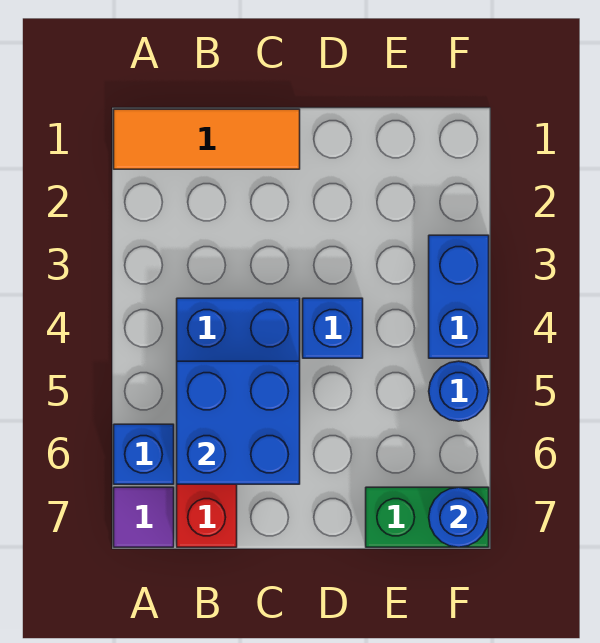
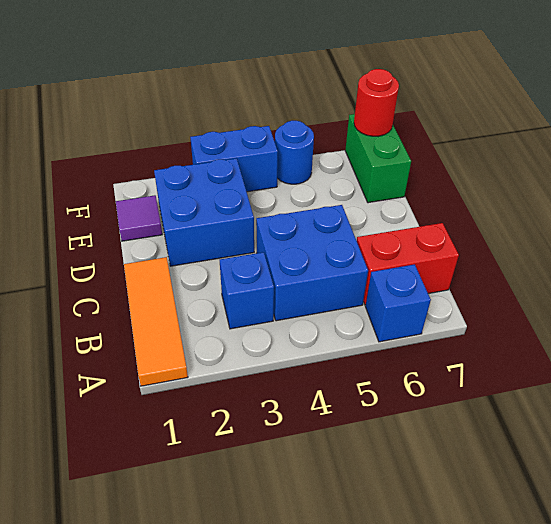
purple tile A7 level 1 -> purple tile E1 level 1
blue brick B5:C6 level 2 -> blue brick D2:E3 level 1
blue brick D4 level 1 -> blue brick B3 level 1
blue round brick F7 level 2 -> red round brick F7 level 2

